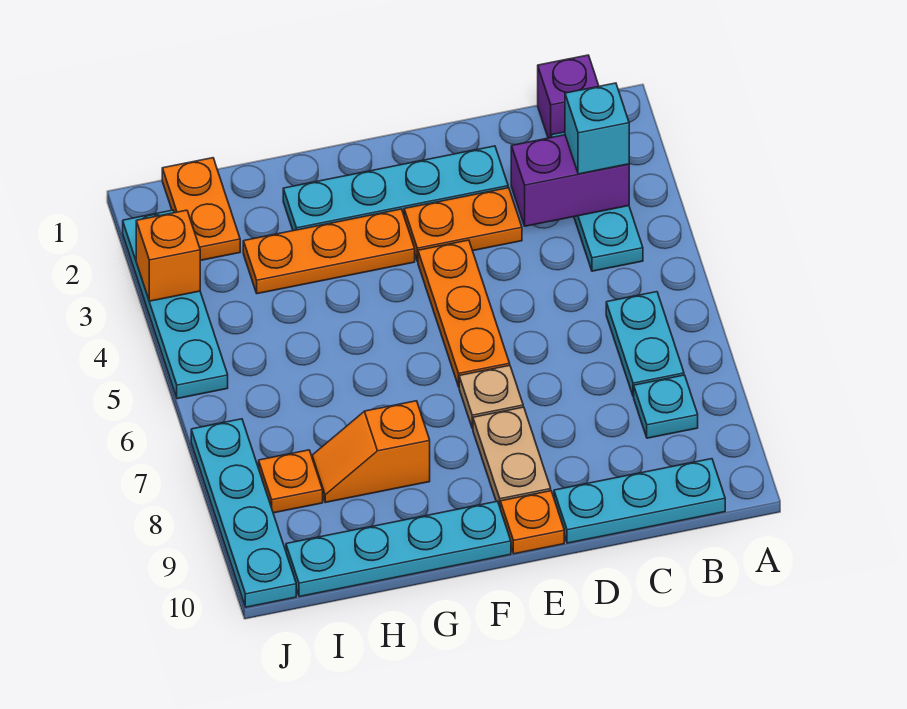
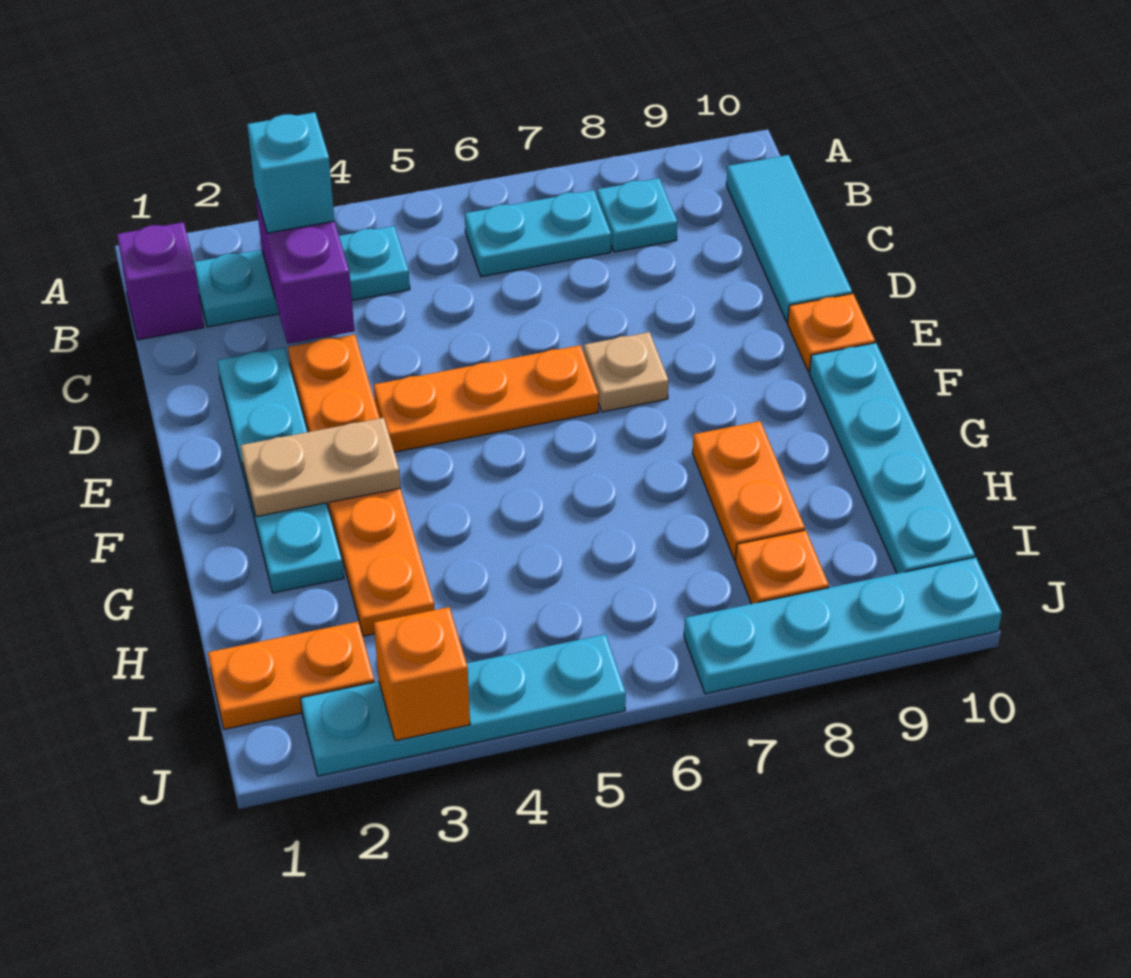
cyan plate B10:D10 level 1 -> cyan tile B10:D10 level 1
tan plate E8:E9 level 1 -> tan plate F2:F3 level 2
orange slope G8:H8 level 1 top G -> orange plate G8:H8 level 1

